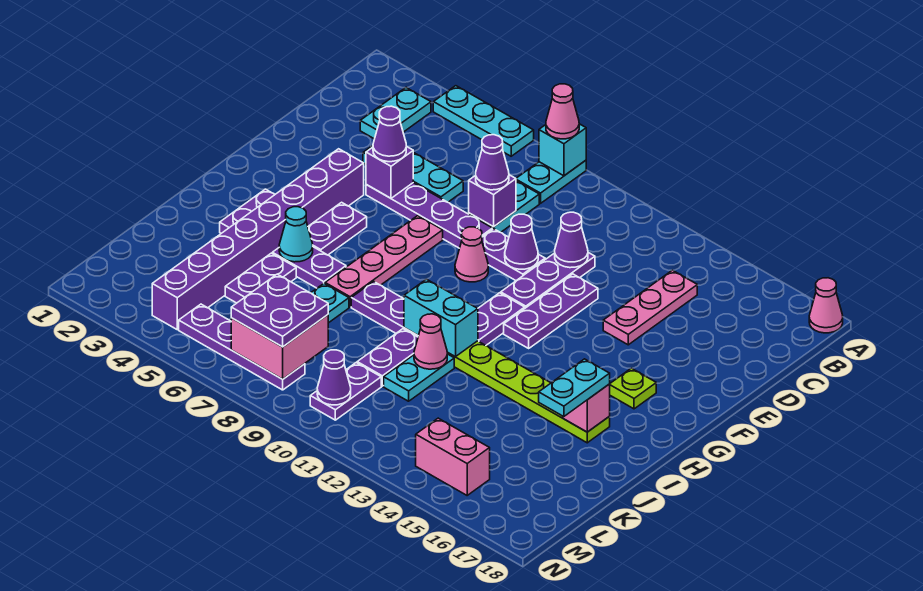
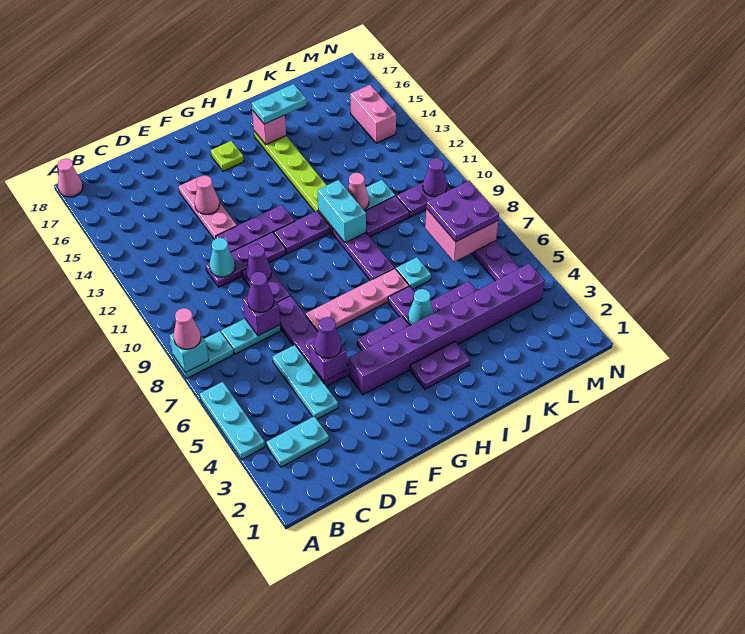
pink plate C14:E14 level 1 -> pink plate E13:E15 level 1
purple cone D11 level 2 -> cyan cone D11 level 2
pink cone F9 level 1 -> pink cone E14 level 2

